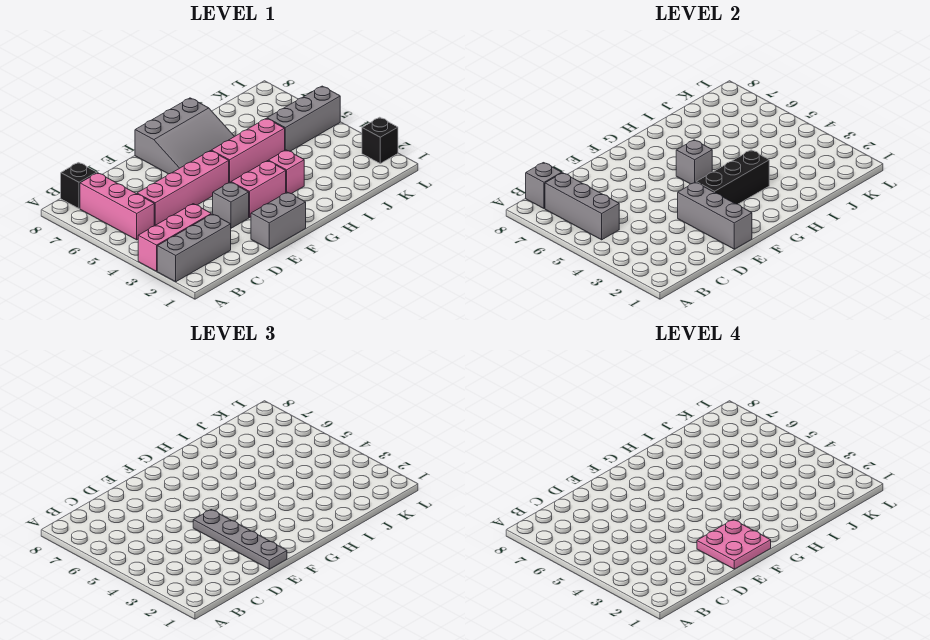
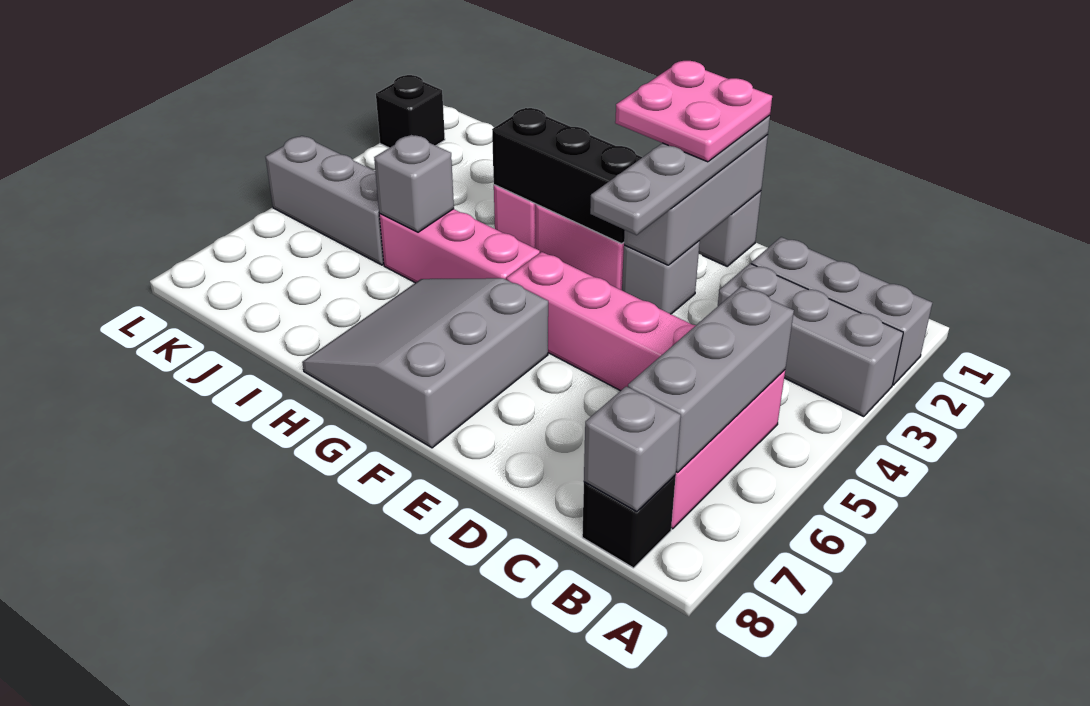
pink brick A3:C3 level 1 -> grey brick A3:C3 level 1
grey slope F6:H8 level 1 top 8 -> grey slope F6:H8 level 1 top F
grey brick G5 level 2 -> grey brick I5 level 2

